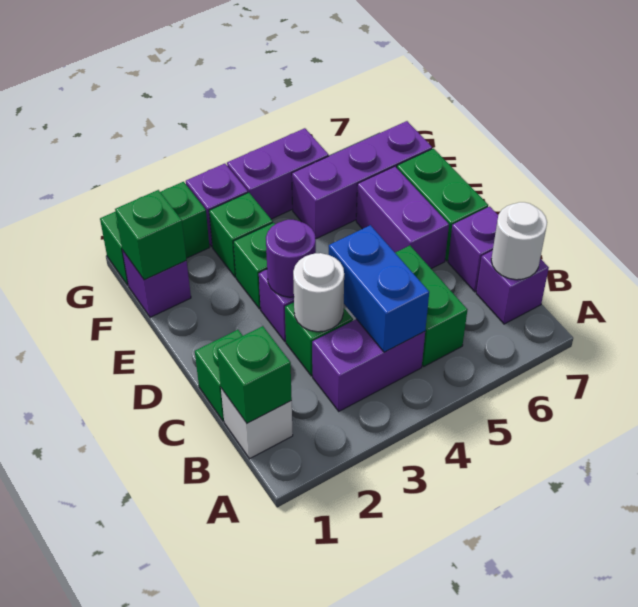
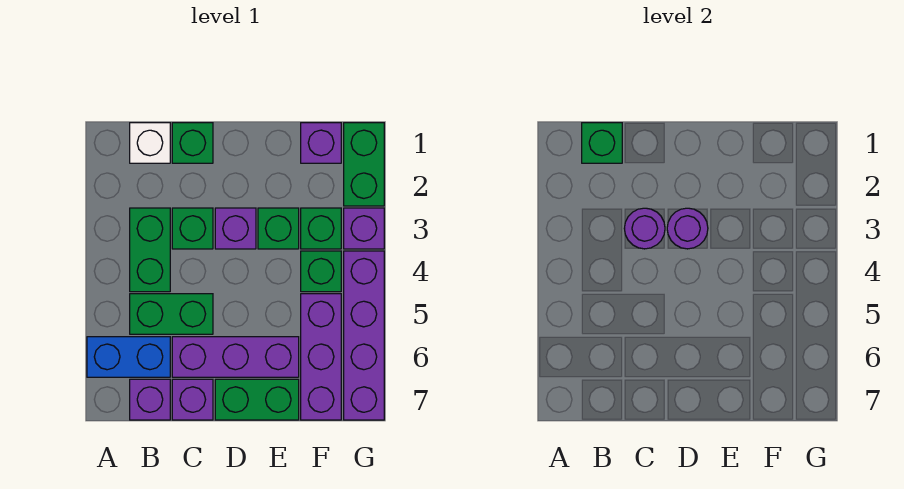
purple brick B3:B4 level 1 -> green brick B3:B4 level 1
blue brick B4:C4 level 2 -> blue brick A6:B6 level 1
white round brick B7 level 2 -> none
white round brick C3 level 2 -> purple round brick C3 level 2
purple brick D6:E6 level 1 -> purple brick C6:E6 level 1
green brick F1 level 2 -> green brick F4 level 1
purple brick G4:G5 level 1 -> purple brick G4:G7 level 1

